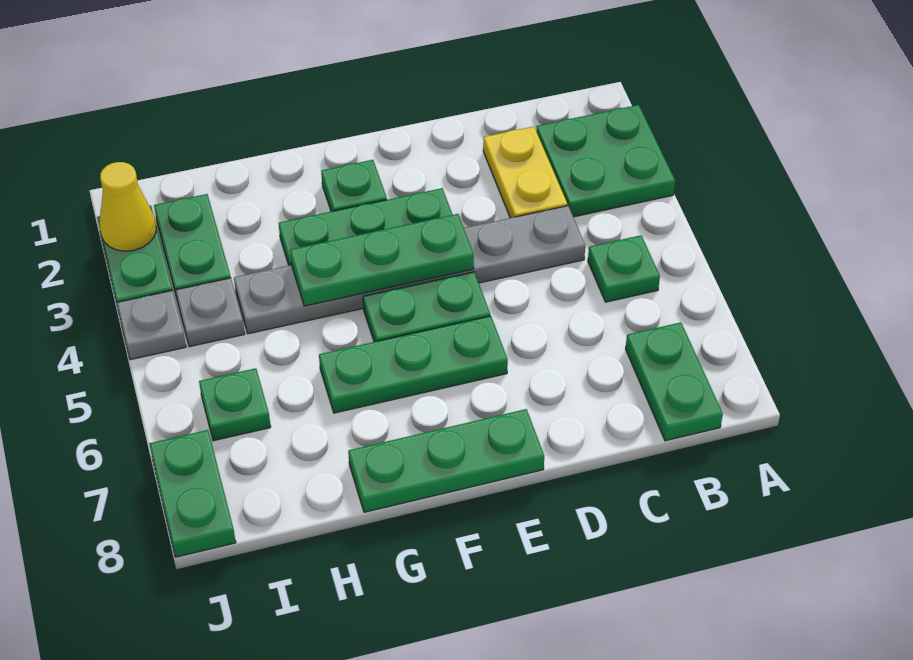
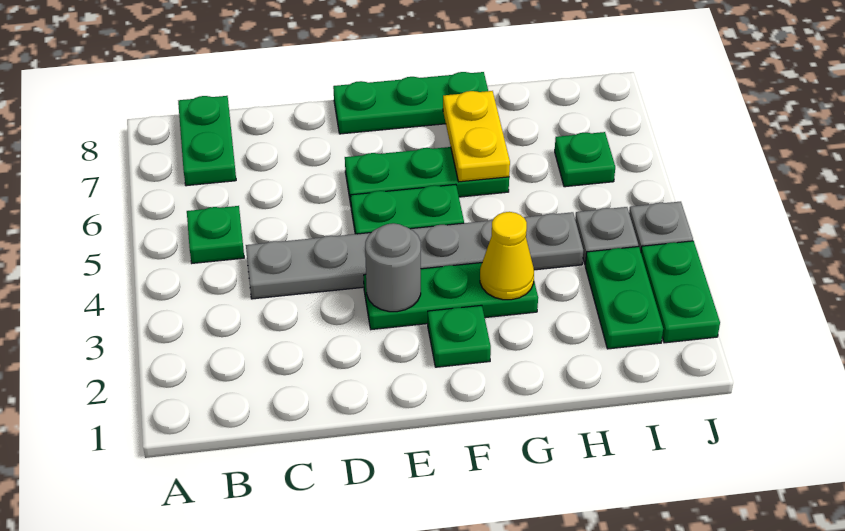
green plate A2:B3 level 1 -> none
yellow plate C2:C3 level 1 -> yellow plate G6:G7 level 2
none -> grey round brick E3 level 2
green plate E4:G4 level 2 -> none
yellow cone J2 level 2 -> yellow cone G3 level 2
green plate J7:J8 level 1 -> none

